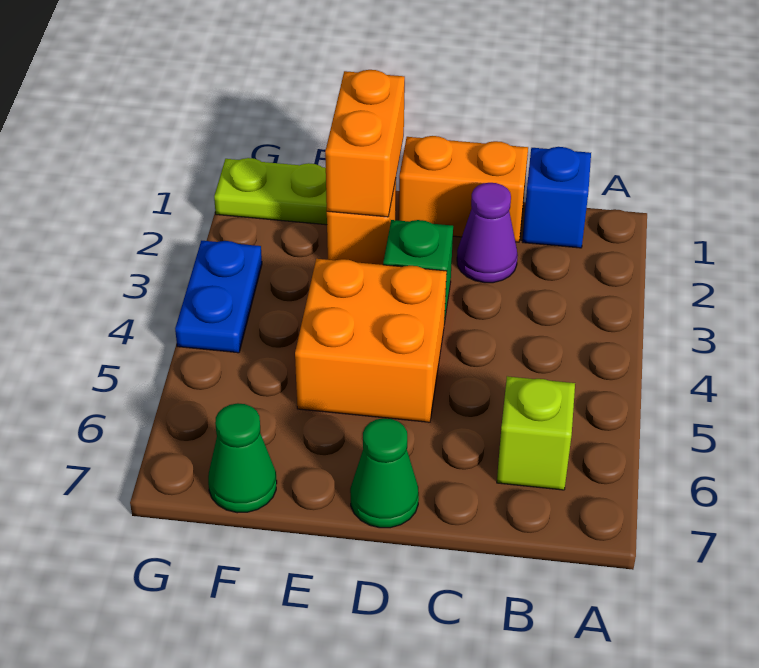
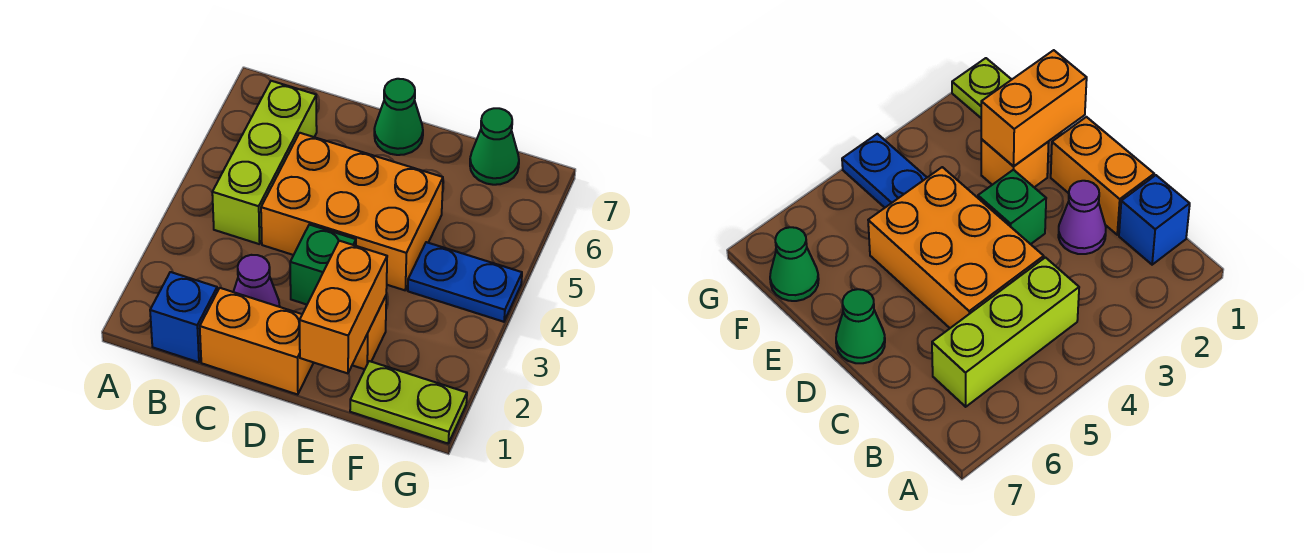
lime brick B6 level 1 -> lime brick B4:B6 level 1
orange brick D4:E5 level 1 -> orange brick C4:E5 level 1
blue plate G3:G4 level 1 -> blue plate F4:G4 level 1

